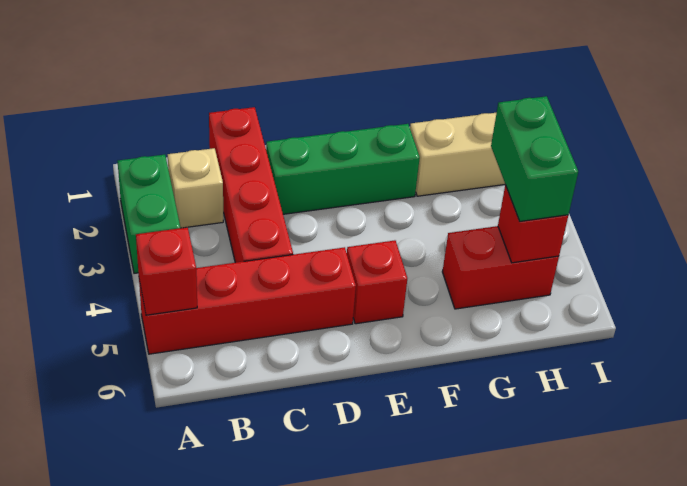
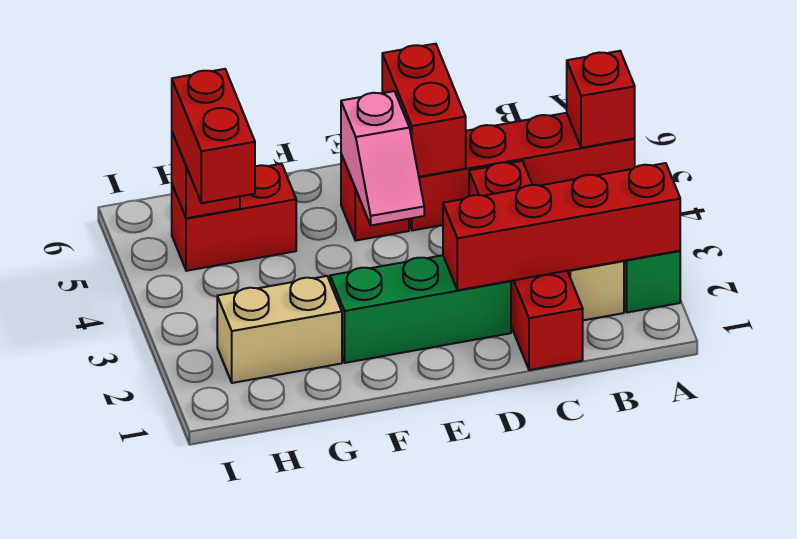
none -> red brick A2:D2 level 2
none -> red brick D5:D6 level 2
none -> pink slope E4:E5 level 2 top 5
green brick H4:H5 level 3 -> red brick H4:H5 level 3

